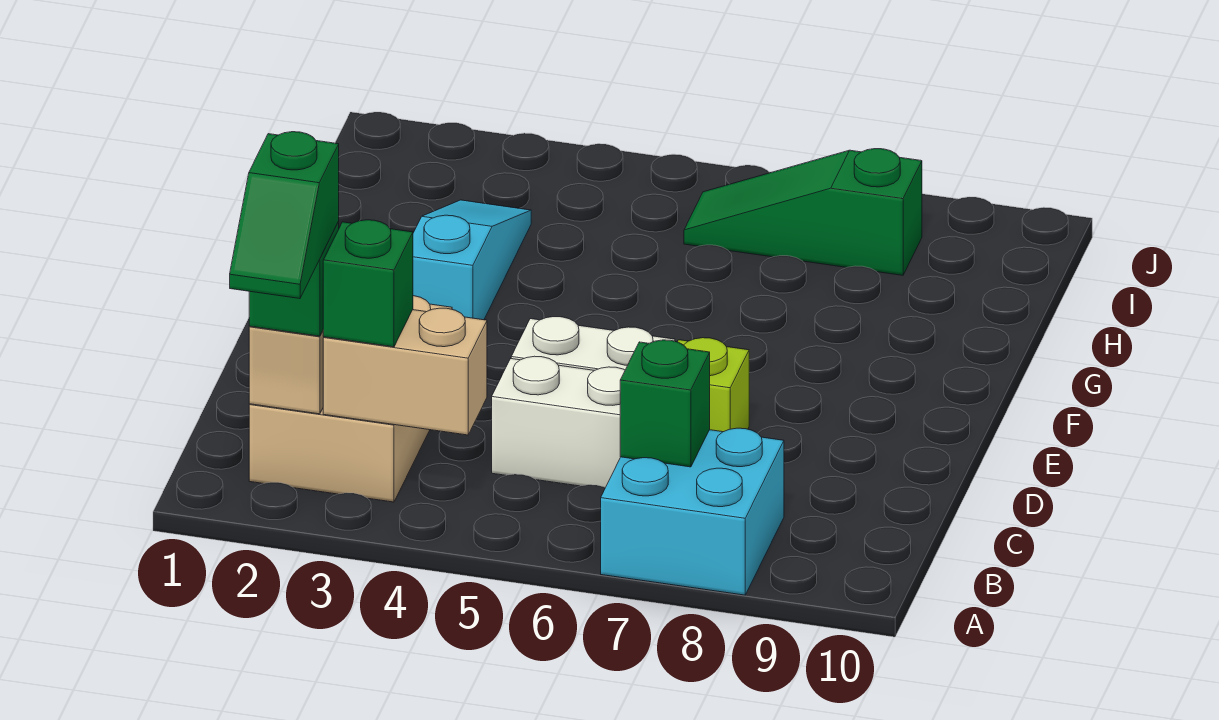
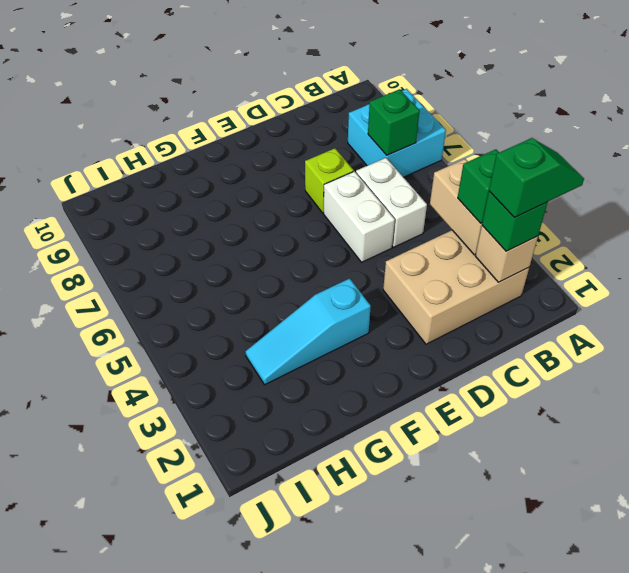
green slope I6:I8 level 1 top 8 -> none

